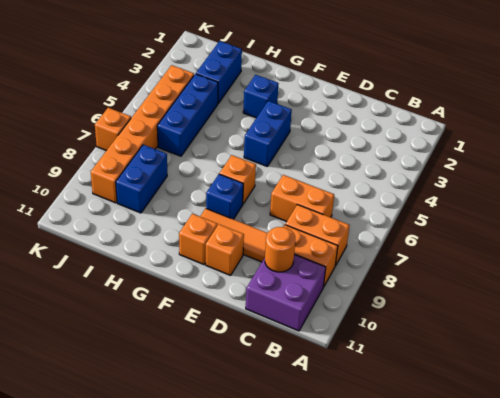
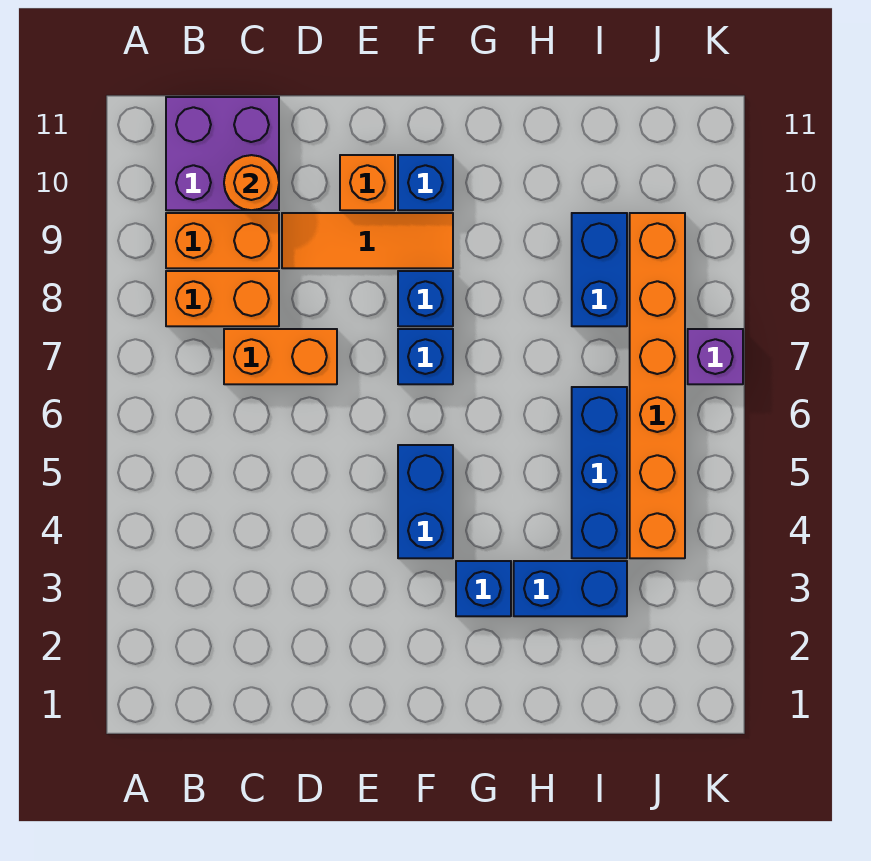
orange brick F7 level 1 -> blue brick F7 level 1
orange brick F10 level 1 -> blue brick F10 level 1
blue brick I2:I3 level 1 -> blue brick H3:I3 level 1
orange brick K7 level 1 -> purple brick K7 level 1

